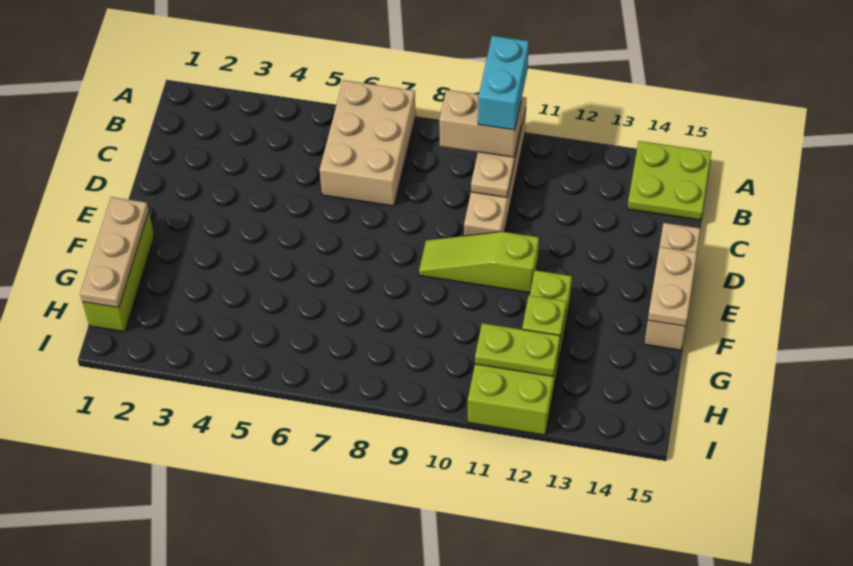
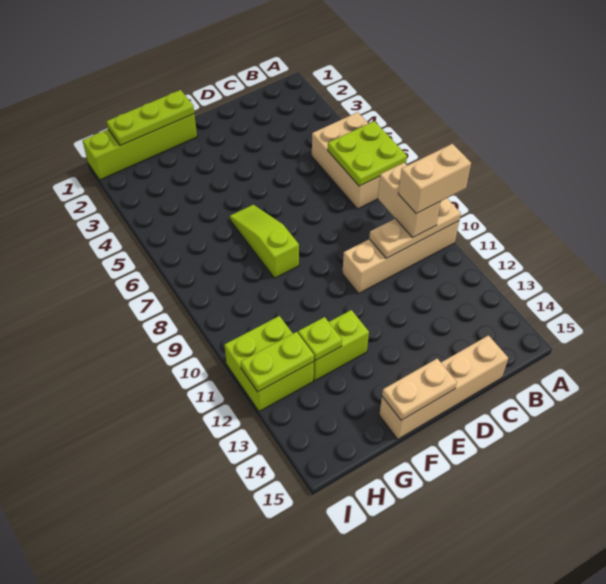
tan brick A6:C7 level 1 -> tan brick A5:B7 level 1
cyan brick A10:B10 level 4 -> tan brick A10:B10 level 4
lime plate A14:B15 level 1 -> lime plate A6:B7 level 2
tan brick D15:F15 level 1 -> tan brick C15:F15 level 1
lime slope E9:E11 level 1 top 11 -> lime slope F6:F8 level 1 top 8
lime brick F1:H1 level 1 -> lime brick F1:I1 level 1
tan plate F1:H1 level 2 -> lime plate F1:H1 level 2
lime plate H11:H12 level 2 -> lime plate H12:I12 level 2

